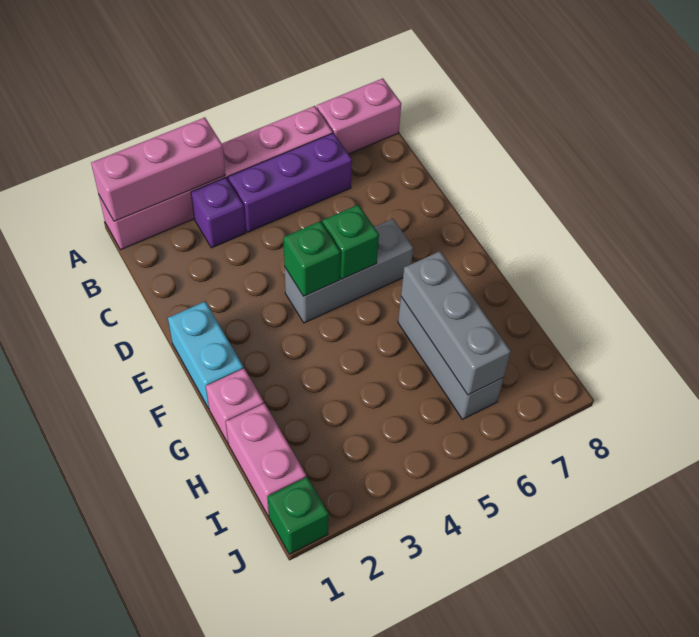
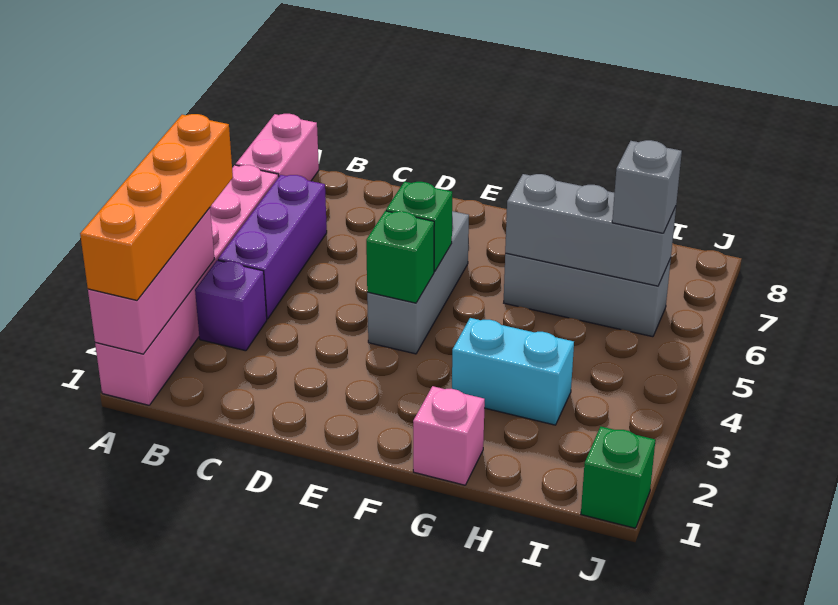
none -> orange brick A1:A4 level 3
cyan brick E1:F1 level 1 -> cyan brick G3:H3 level 1
pink brick H1:I1 level 1 -> none
none -> grey brick I6 level 3

